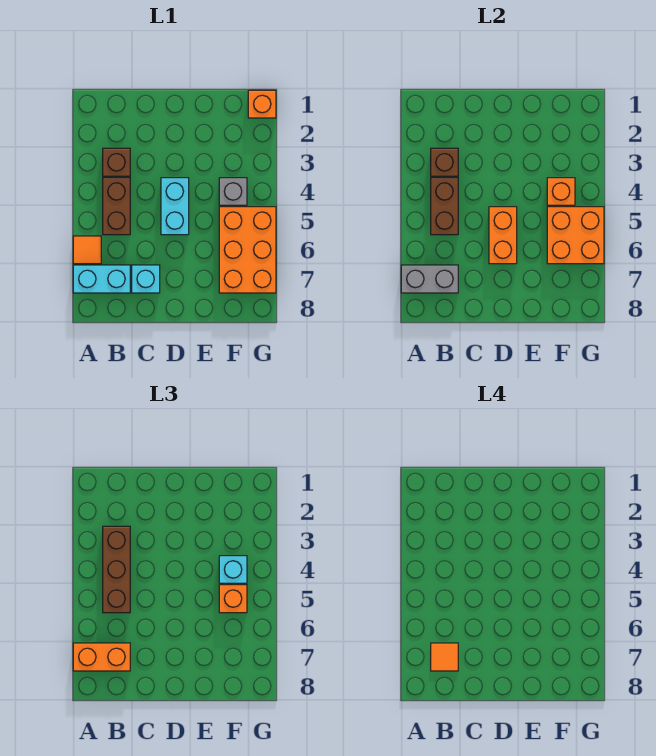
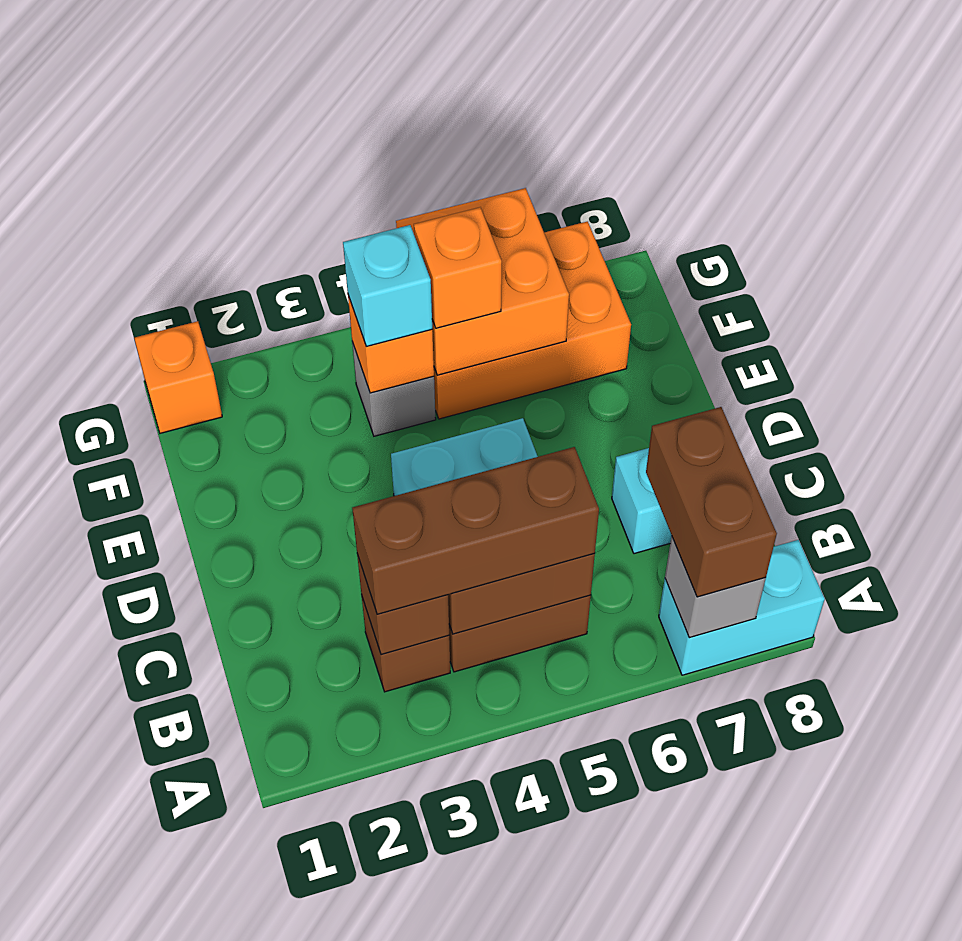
orange tile A6 level 1 -> none
cyan brick A7:B7 level 1 -> cyan brick A7:A8 level 1
grey brick A7:B7 level 2 -> grey brick A7 level 2
orange brick A7:B7 level 3 -> brown brick A7:B7 level 3
orange tile B7 level 4 -> none
orange brick D5:D6 level 2 -> none

